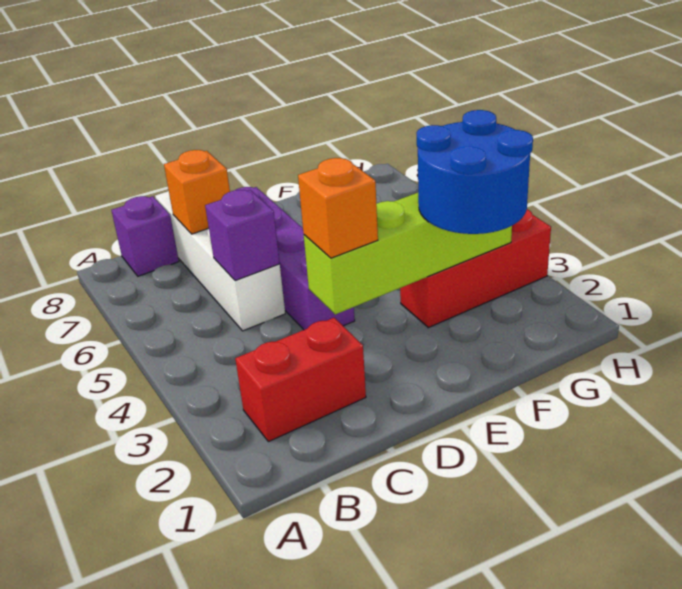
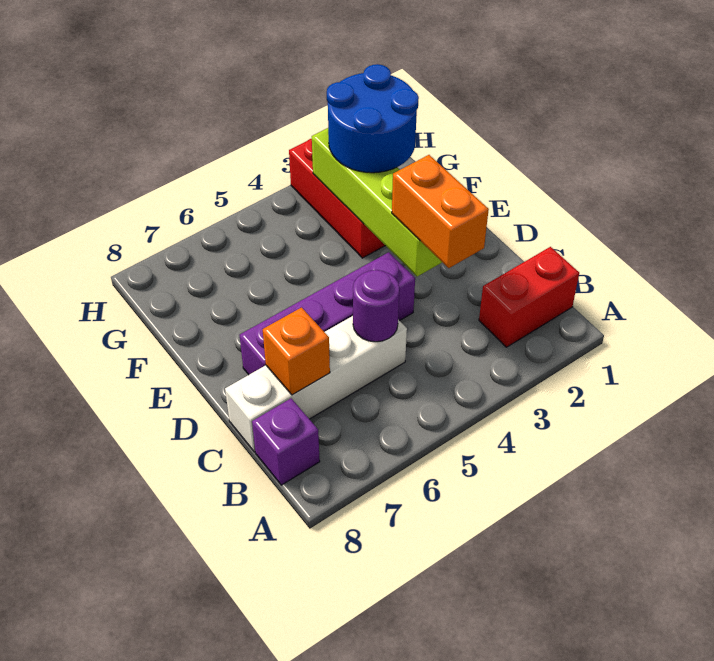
red brick B2:C2 level 1 -> red brick B1:B2 level 1
purple brick C5 level 2 -> purple round brick C5 level 2
orange brick D3 level 3 -> orange brick C3:D3 level 3

